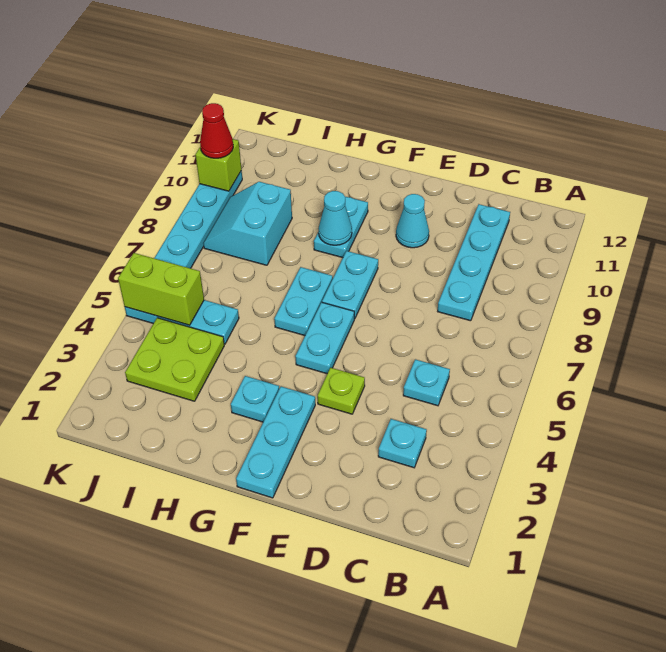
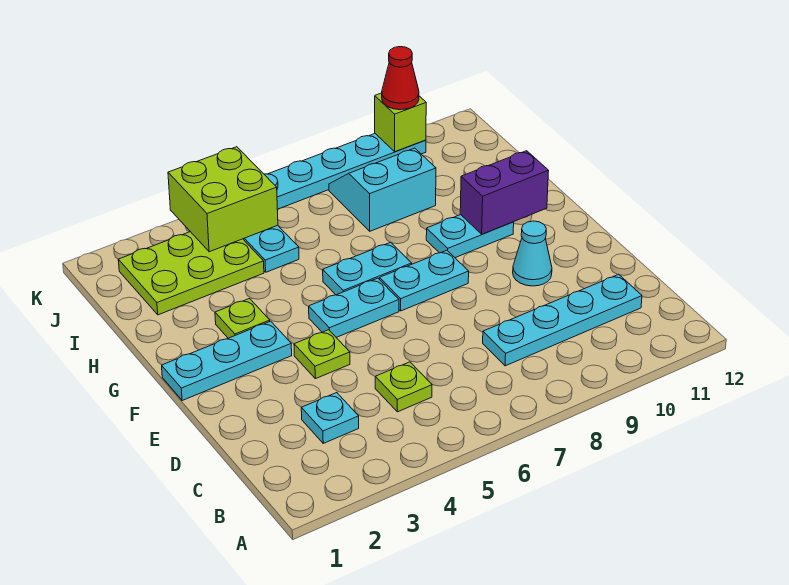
cyan plate C5 level 1 -> lime plate C5 level 1
cyan plate G3 level 1 -> lime plate G3 level 1
cyan cone G9 level 2 -> none
none -> purple brick G10:G11 level 2
lime plate I3:J4 level 1 -> lime plate I2:J4 level 1
lime brick J5:K5 level 2 -> lime brick J4:K5 level 2

